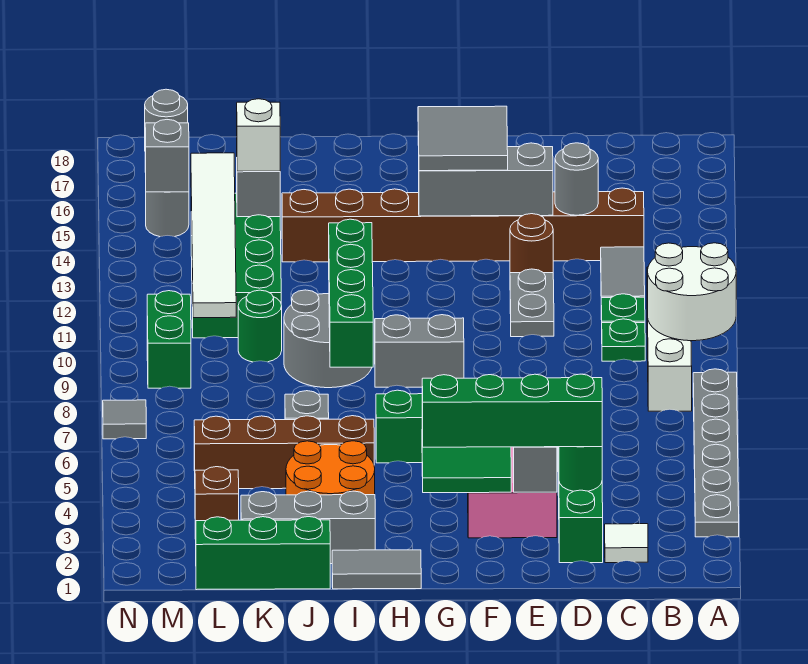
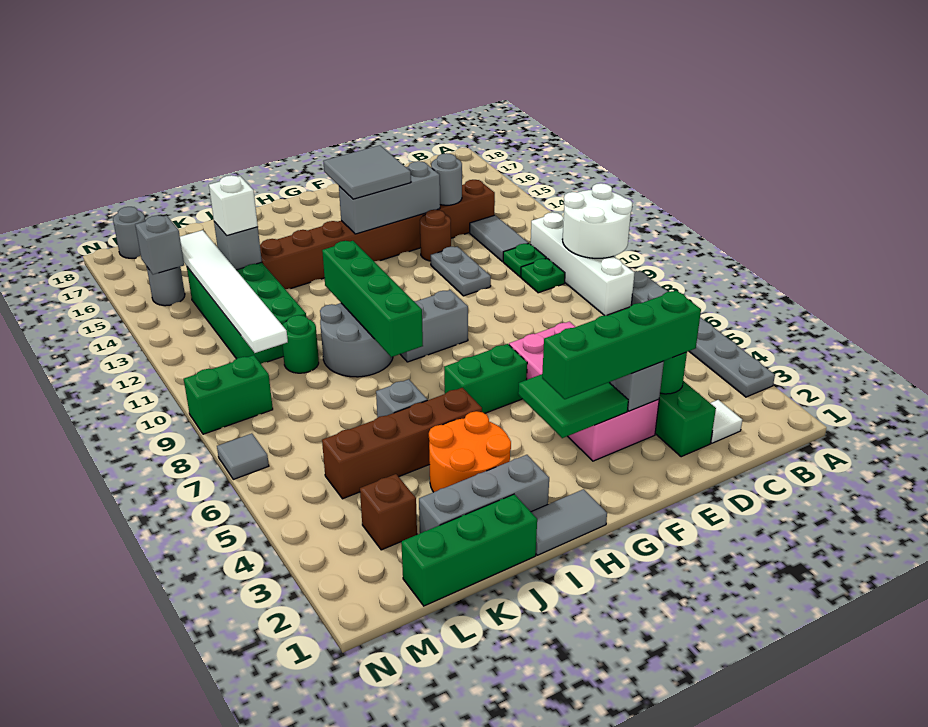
green brick M9:M10 level 1 -> green brick M9:N9 level 1

